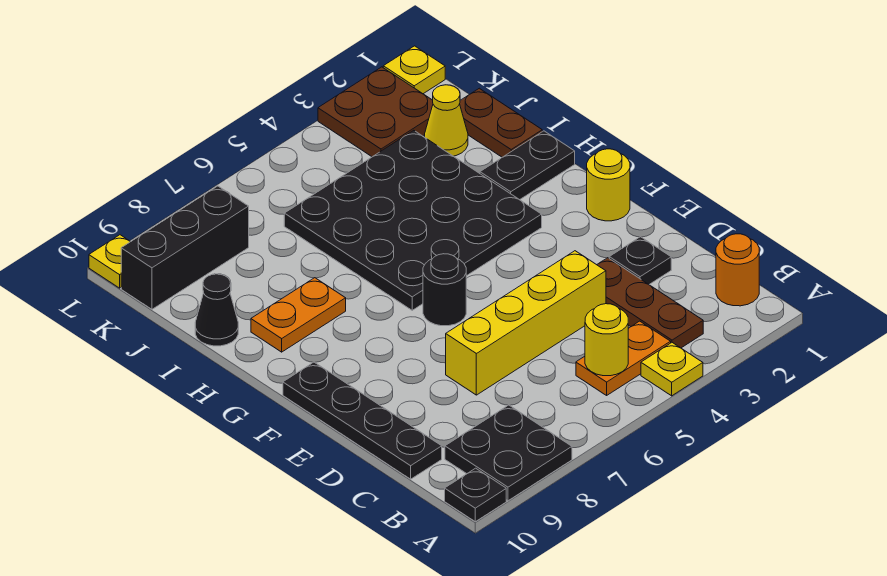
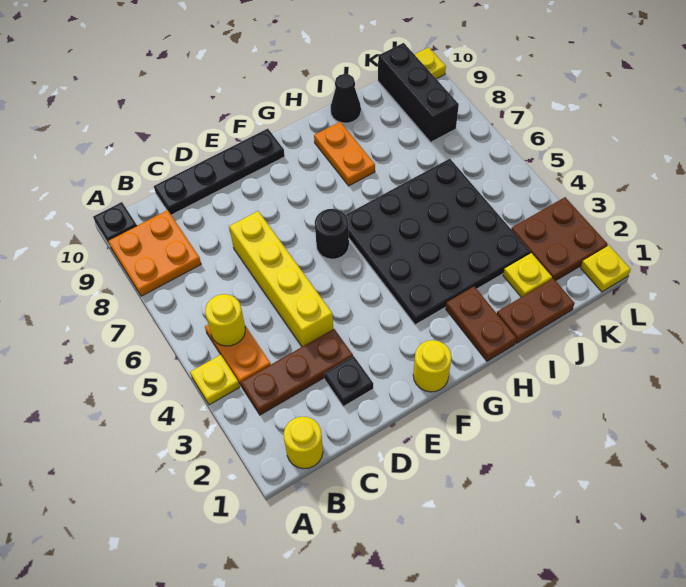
black plate A8:B9 level 1 -> orange plate A8:B9 level 1
orange round brick B1 level 1 -> yellow round brick B1 level 1
black plate H1:H2 level 1 -> brown plate H1:H2 level 1
yellow cone J2 level 1 -> yellow plate J2 level 1

